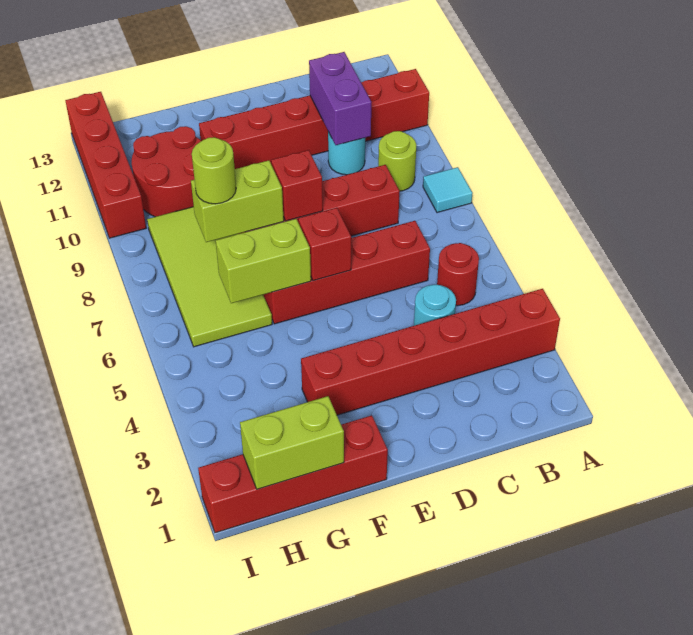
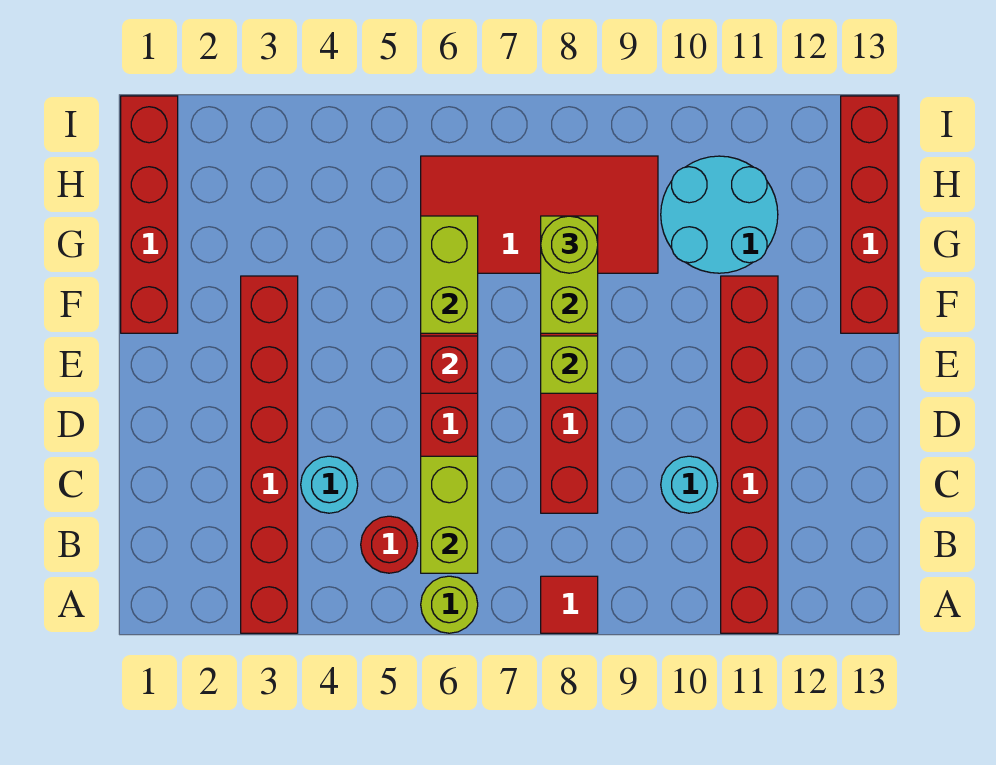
cyan tile A8 level 1 -> red tile A8 level 1
lime round brick B9 level 1 -> lime round brick A6 level 1
purple brick C10:C11 level 2 -> none
red brick E8 level 2 -> lime brick E8 level 2
lime brick G1:H1 level 2 -> lime brick B6:C6 level 2
lime tile G6:H9 level 1 -> red tile G6:H9 level 1
red round brick G10:H11 level 1 -> cyan round brick G10:H11 level 1
red brick I10:I13 level 1 -> red brick F13:I13 level 1

